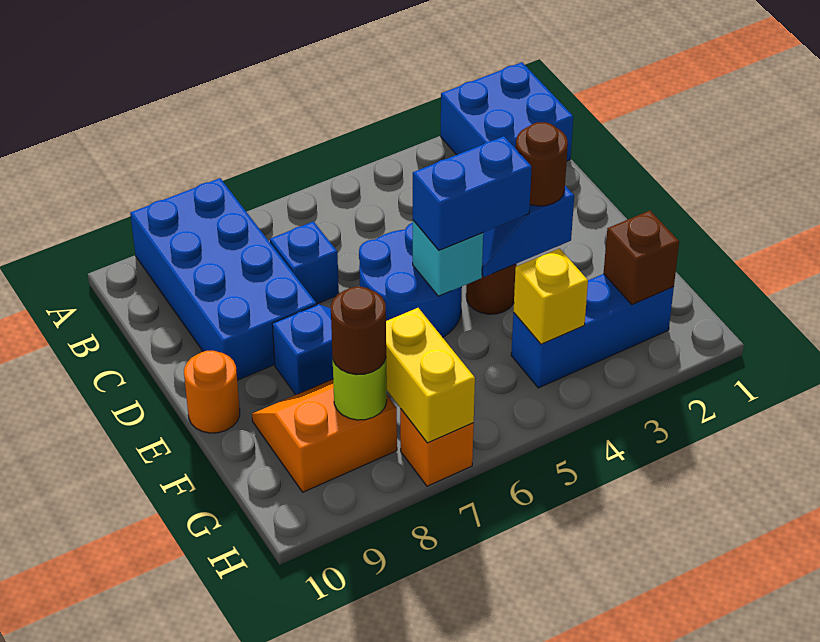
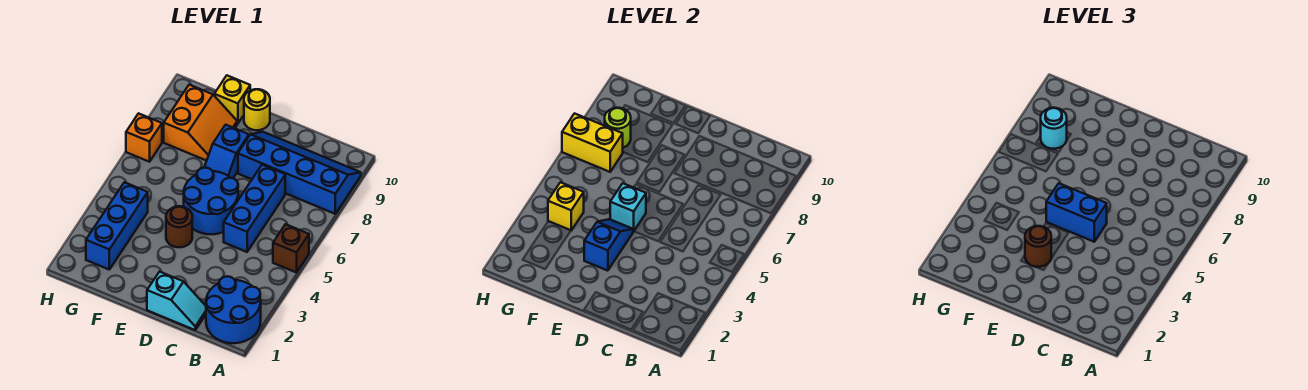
blue brick A1:B2 level 1 -> blue round brick A1:B2 level 1
blue brick A8:D9 level 1 -> blue slope A8:D9 level 1 top 8
none -> cyan slope C1:D1 level 1 top D
blue brick C7 level 1 -> blue brick C5:C7 level 1
blue brick E4:E5 level 3 -> blue brick D5:E5 level 3
orange round brick E10 level 1 -> yellow round brick E10 level 1
none -> yellow brick F10 level 1
brown brick G2 level 2 -> brown brick A5 level 1
brown round brick G8 level 3 -> cyan round brick G8 level 3

